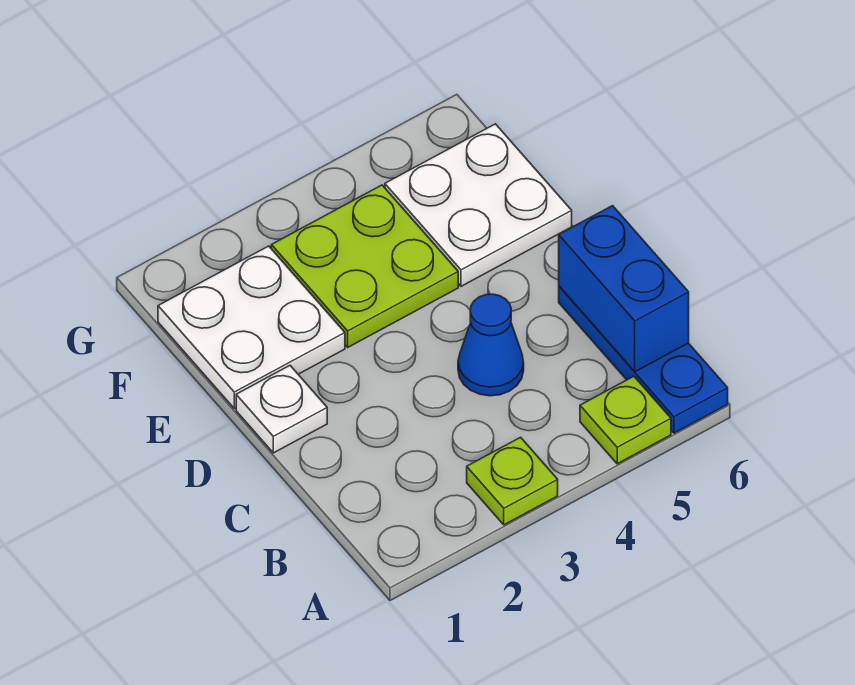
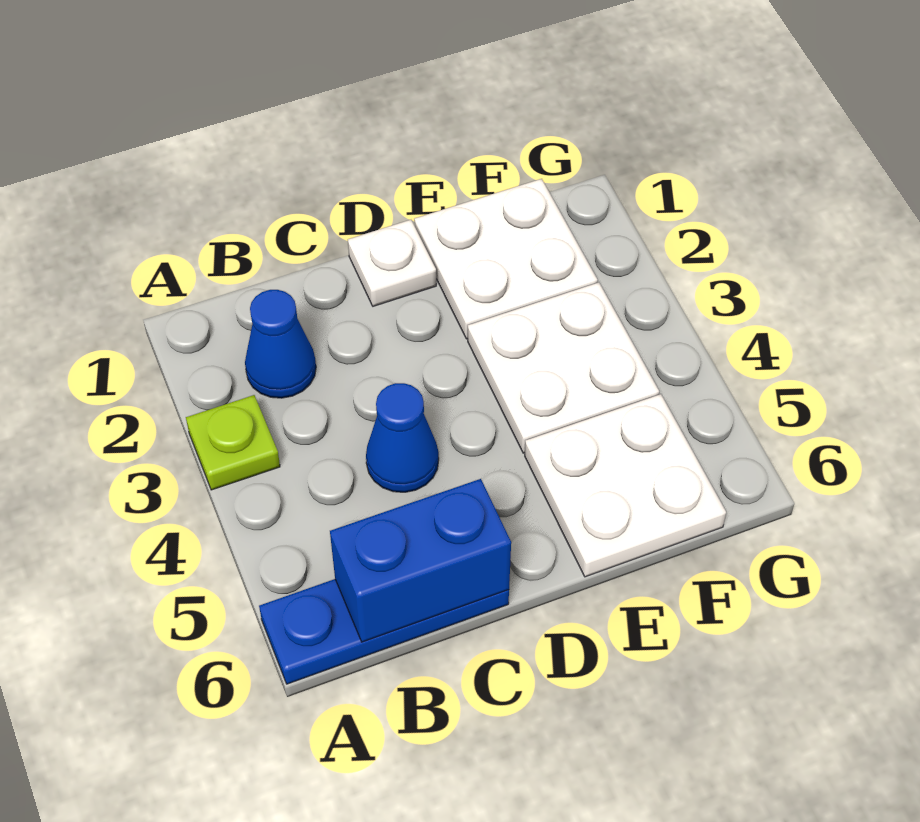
lime plate A5 level 1 -> none
none -> blue cone B2 level 1
lime plate E3:F4 level 1 -> white plate E3:F4 level 1

